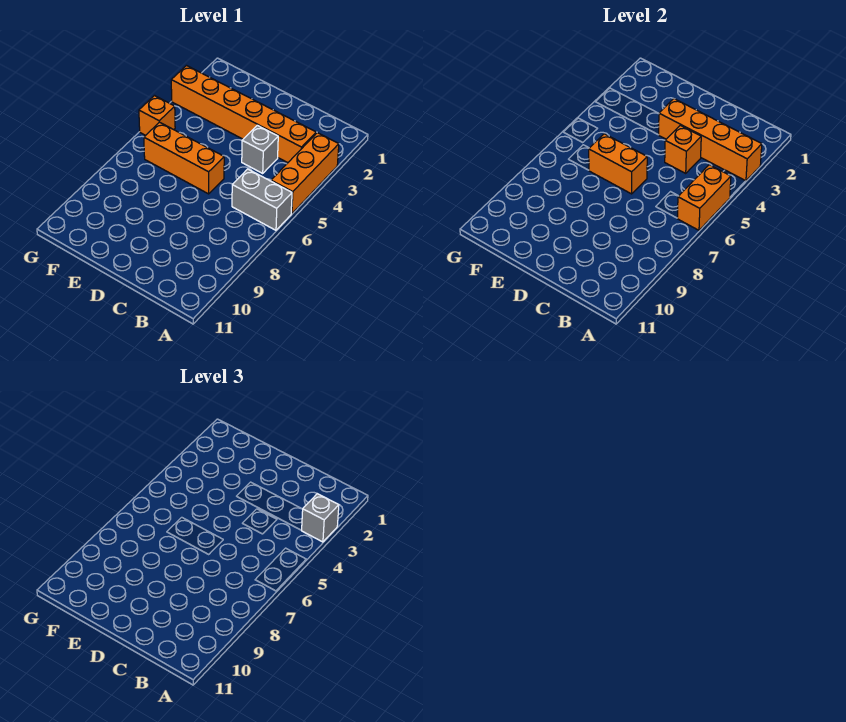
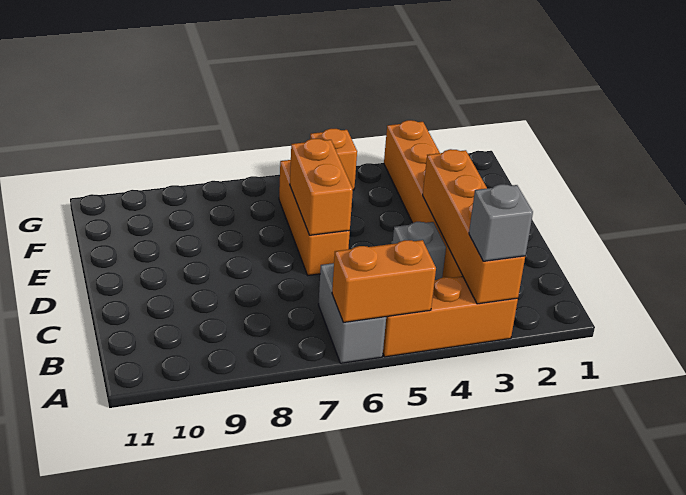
orange brick C4 level 2 -> none

